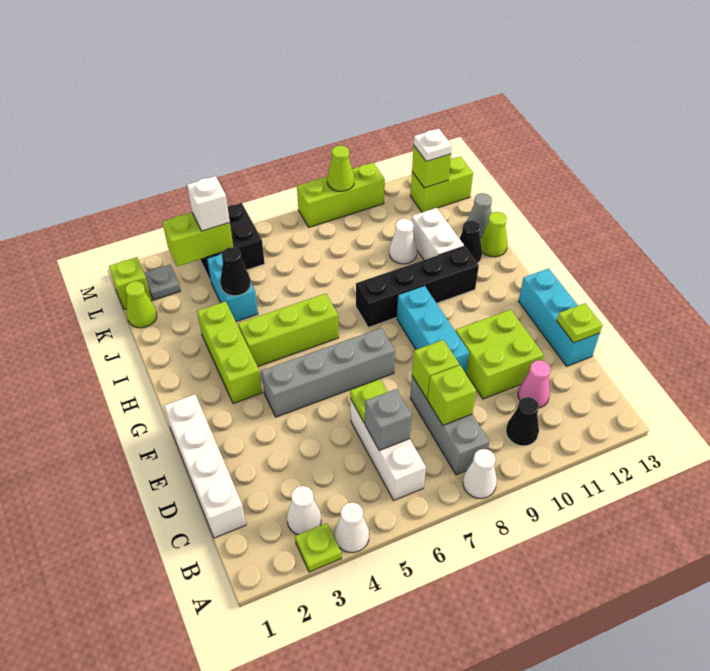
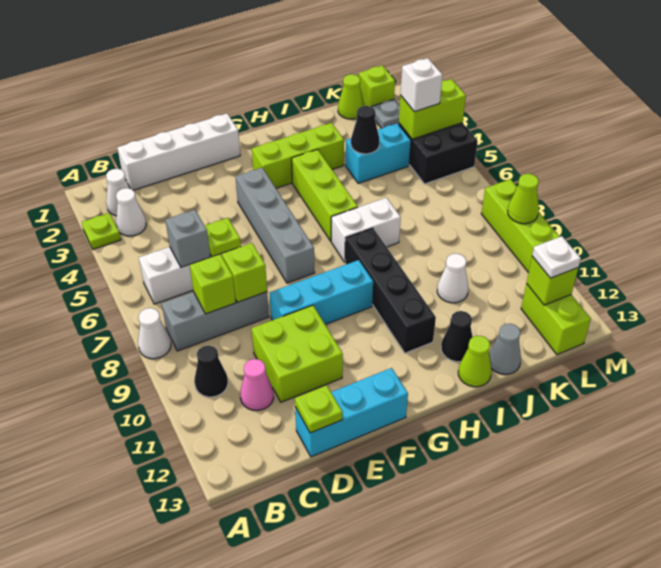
white cone A4 level 1 -> white cone B2 level 1
white brick I11:J11 level 1 -> white brick H7:I7 level 1
lime brick L3:L4 level 2 -> lime brick L4:M4 level 2

